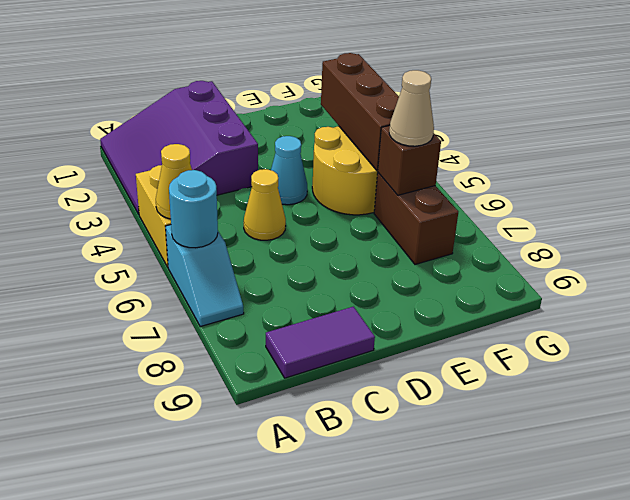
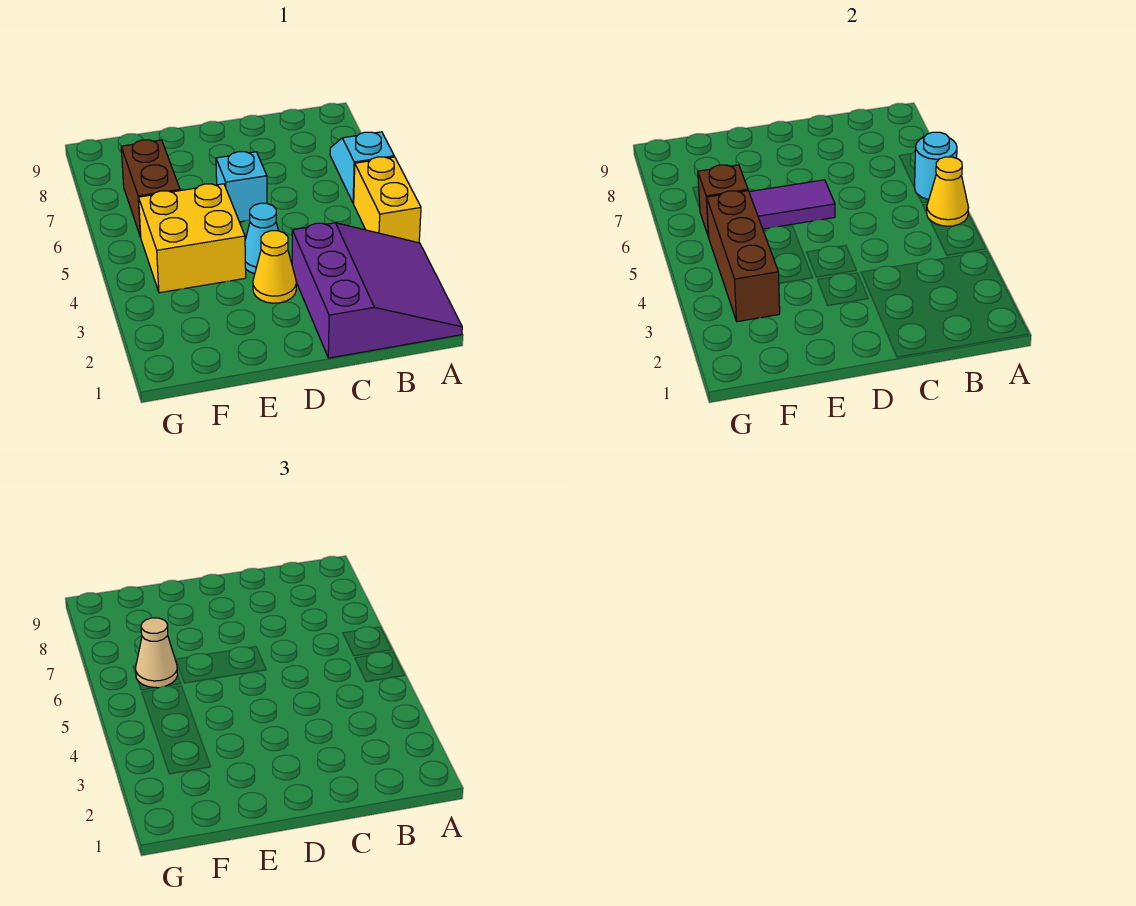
purple tile B9:C9 level 1 -> purple tile D6:E6 level 2
yellow cone C5 level 1 -> yellow cone D3 level 1
none -> cyan brick D6 level 1
yellow round brick E4:F5 level 1 -> yellow brick E4:F5 level 1

